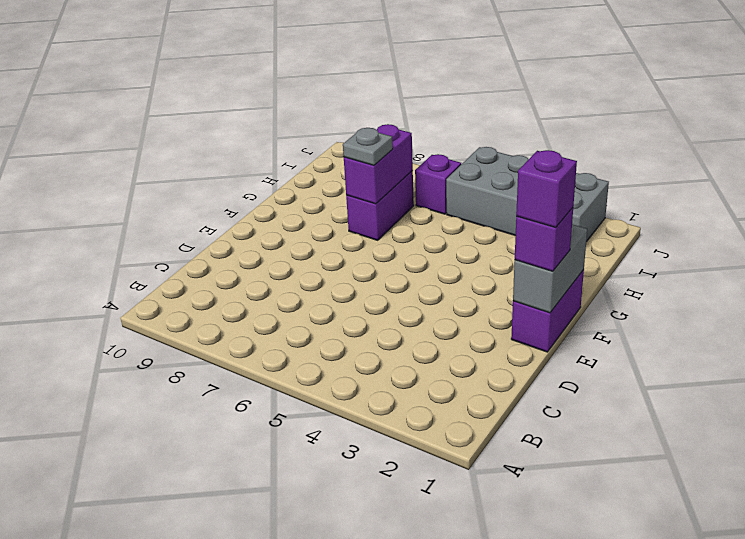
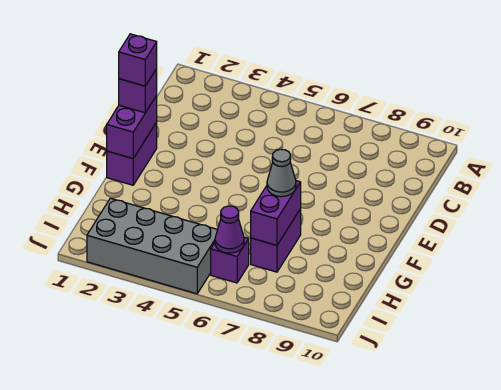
grey brick E1:F1 level 2 -> purple brick E1:F1 level 2
grey plate G7 level 3 -> grey cone G7 level 3
none -> purple cone I6 level 2

